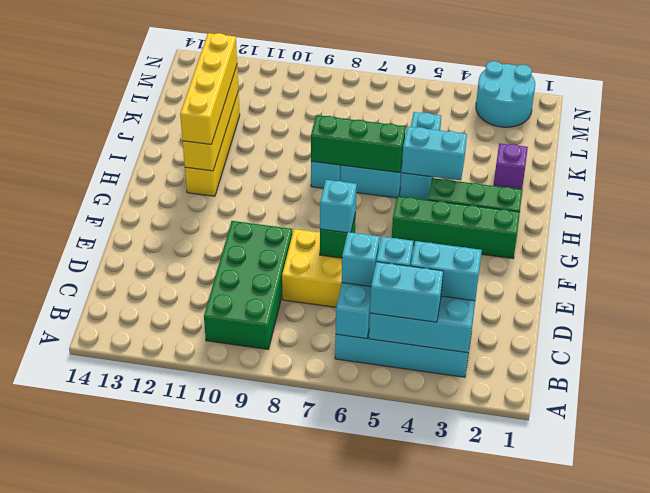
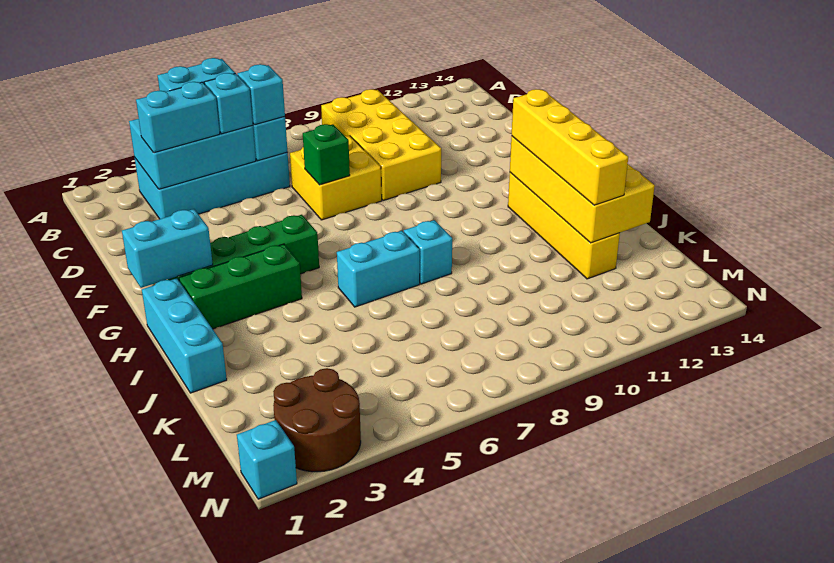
green brick B9:E10 level 1 -> yellow brick B9:E10 level 1
cyan brick E7 level 3 -> cyan brick N1 level 1
yellow brick H12:K12 level 2 -> yellow brick H12:K13 level 2
cyan brick I4:I5 level 2 -> cyan brick G1:G2 level 2
cyan brick I5:K5 level 1 -> cyan brick H1:J1 level 1
green brick I6:I8 level 2 -> none
purple brick J2 level 1 -> none
cyan round brick M2:N3 level 1 -> brown round brick M2:N3 level 1

